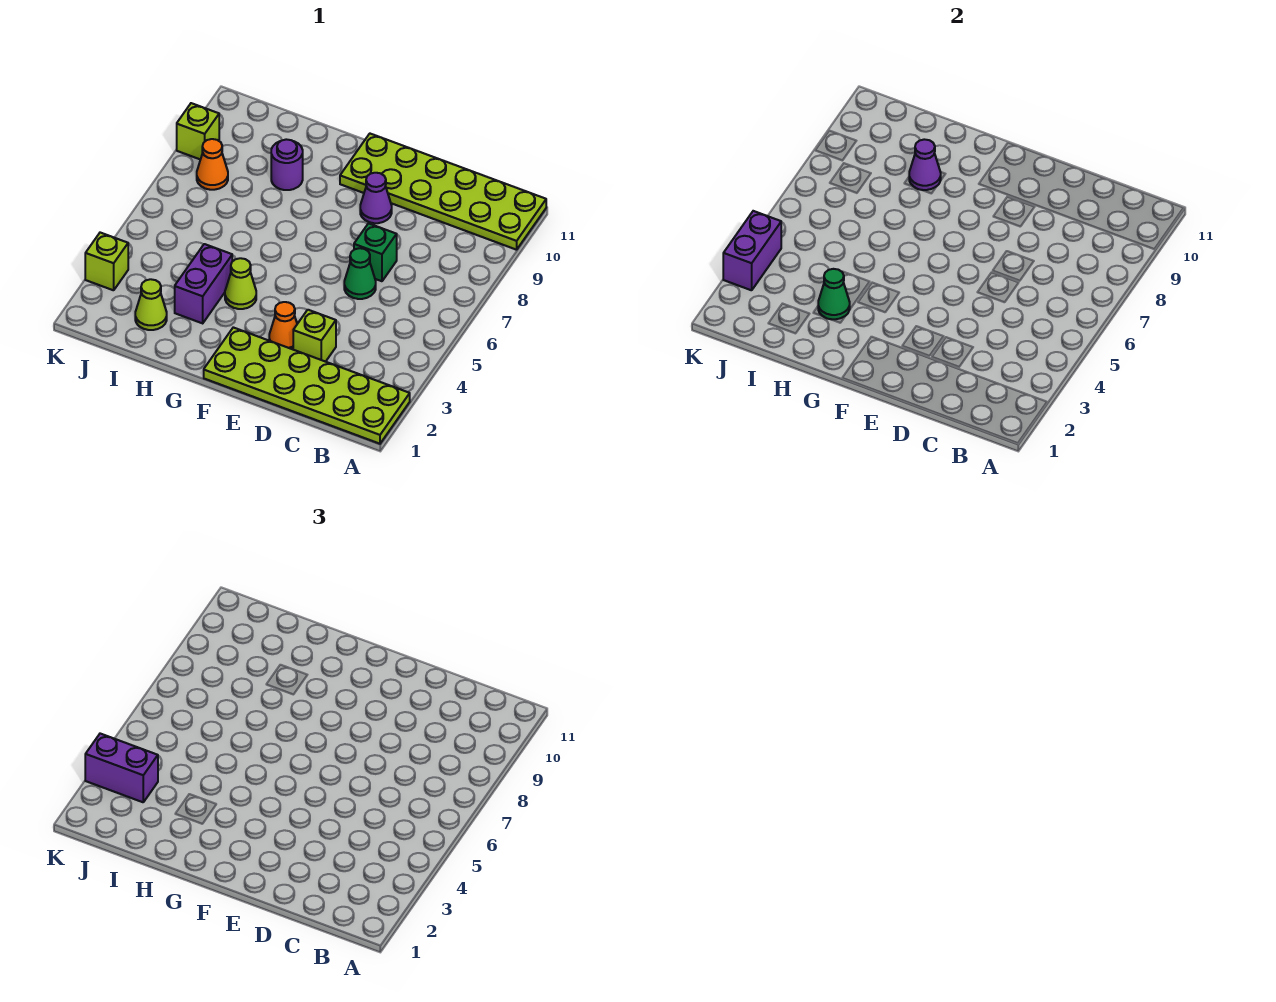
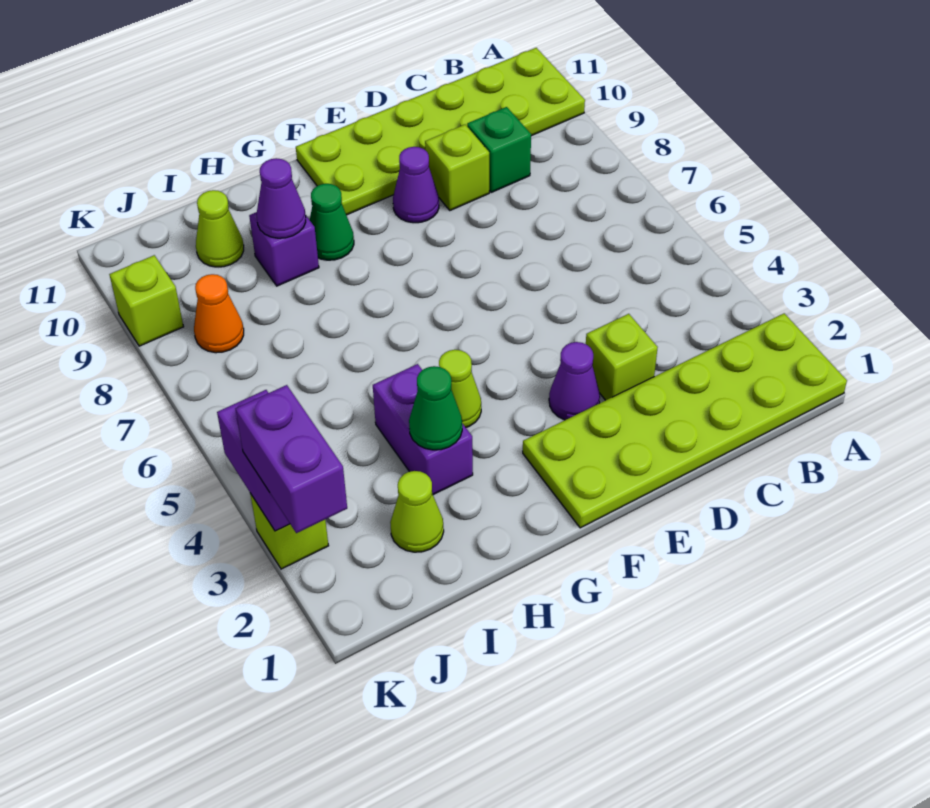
green cone D6 level 1 -> green cone G9 level 1
green brick D7 level 1 -> green brick C9 level 1
none -> lime brick D9 level 1
orange cone E3 level 1 -> purple cone E3 level 1
purple round brick H9 level 1 -> purple brick H9 level 1
none -> lime cone I10 level 1
purple brick J3:K3 level 3 -> purple brick K2:K3 level 3

